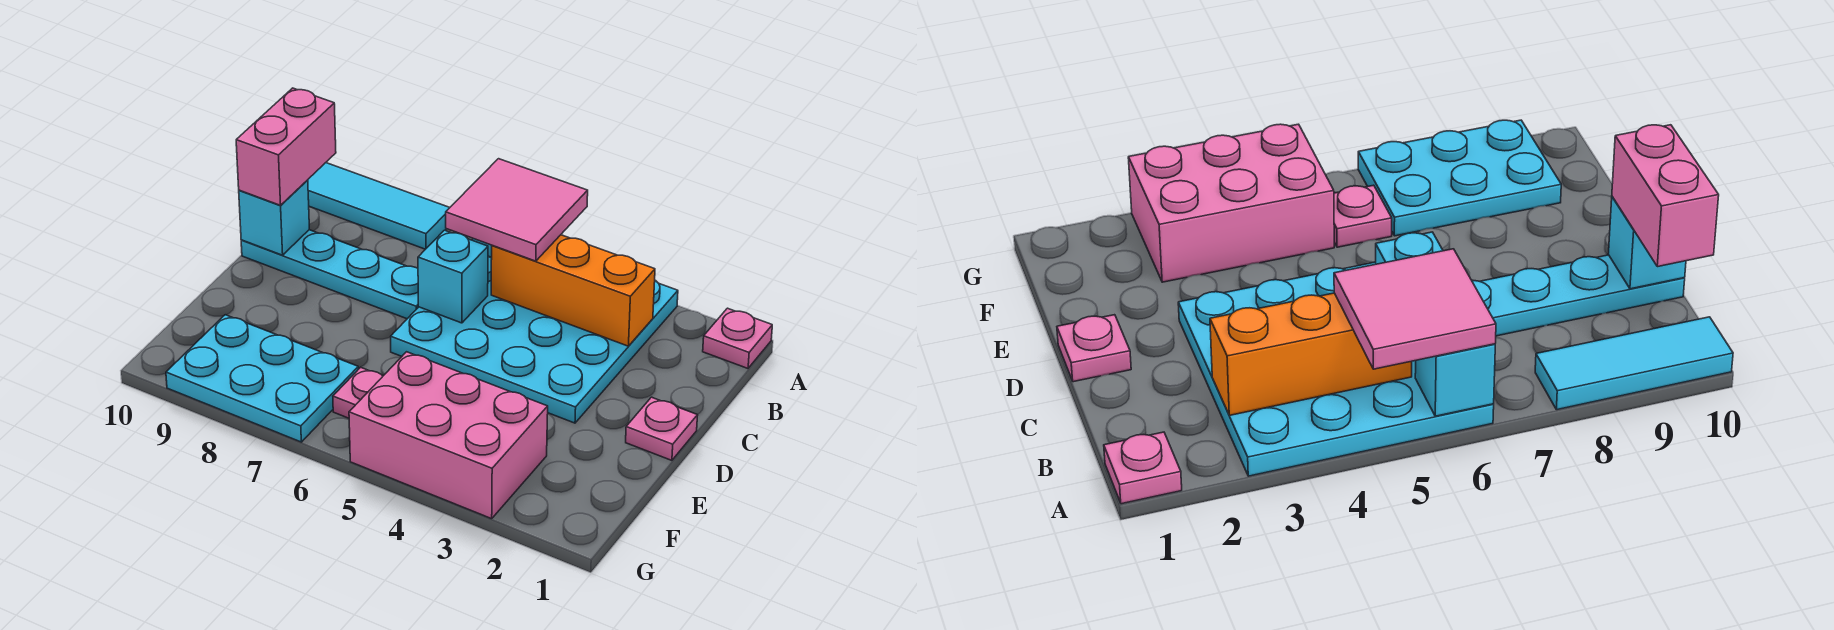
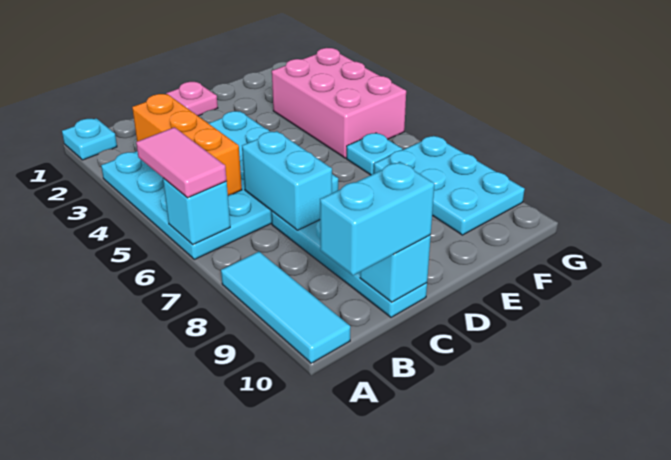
pink plate A1 level 1 -> cyan plate A1 level 1
pink tile A5:B6 level 3 -> pink tile A5:A6 level 3
pink brick B10:C10 level 3 -> cyan brick B10:C10 level 3
cyan brick C6 level 2 -> cyan brick C6:C7 level 2
pink plate F6 level 1 -> cyan plate F6 level 1

